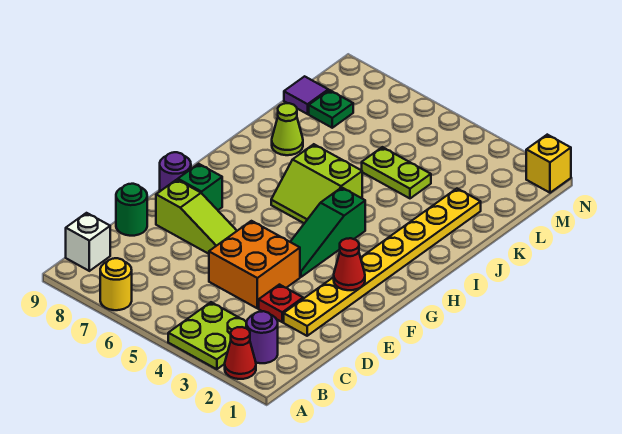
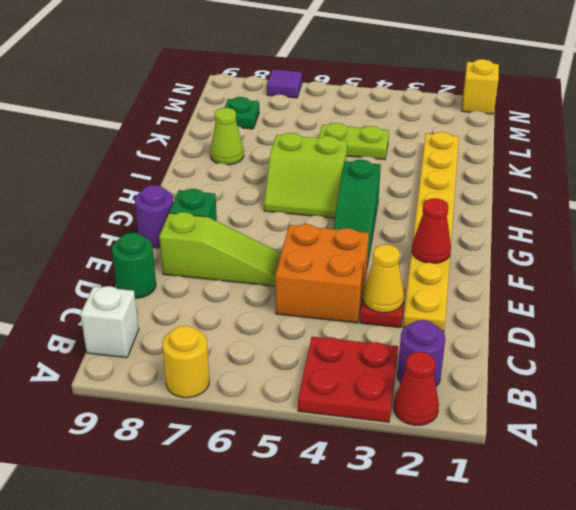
lime plate A3:B4 level 1 -> red plate A3:B4 level 1
none -> yellow cone D3 level 2
purple tile L9 level 1 -> purple tile N7 level 1

